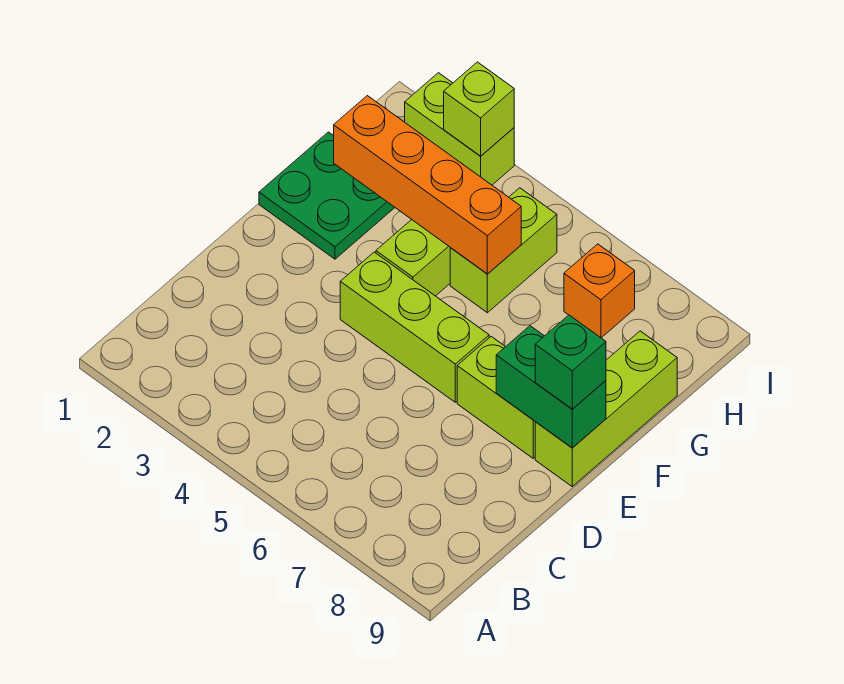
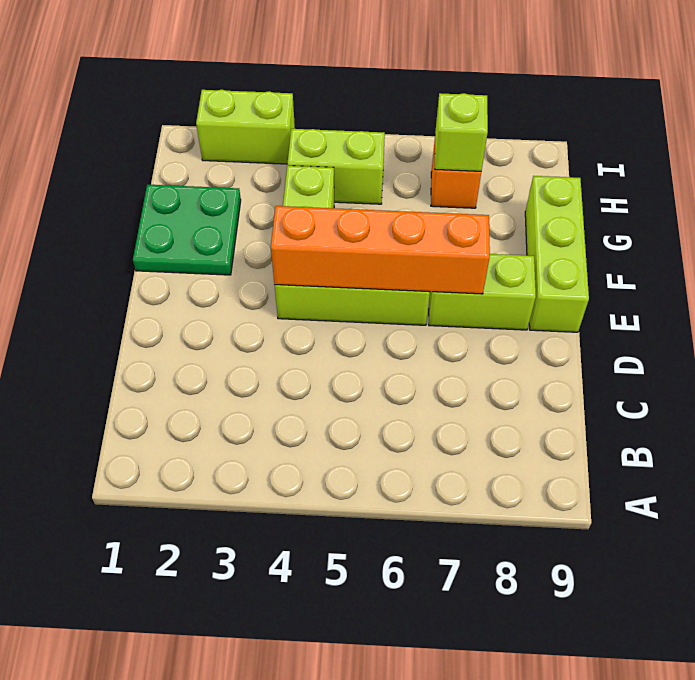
green brick E8:E9 level 2 -> none
green brick E9 level 3 -> none
orange brick G2:G5 level 2 -> orange brick E4:E7 level 2
lime brick G5:H5 level 1 -> lime brick H4:H5 level 1
lime brick I3 level 2 -> lime brick H7 level 2

